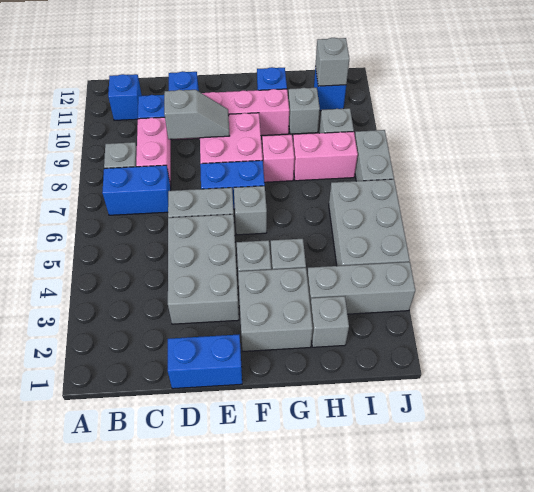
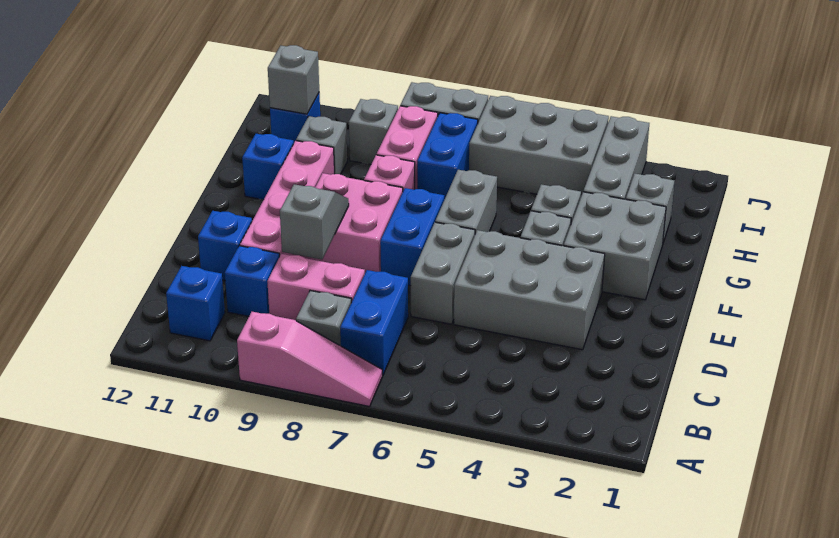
none -> pink slope A7:A9 level 1 top 9
blue brick D1:E1 level 1 -> blue brick H7:I7 level 1
grey brick F6 level 1 -> grey brick F6:G6 level 1

